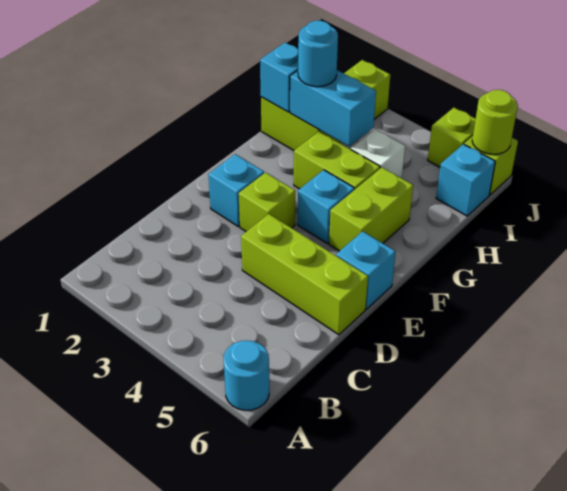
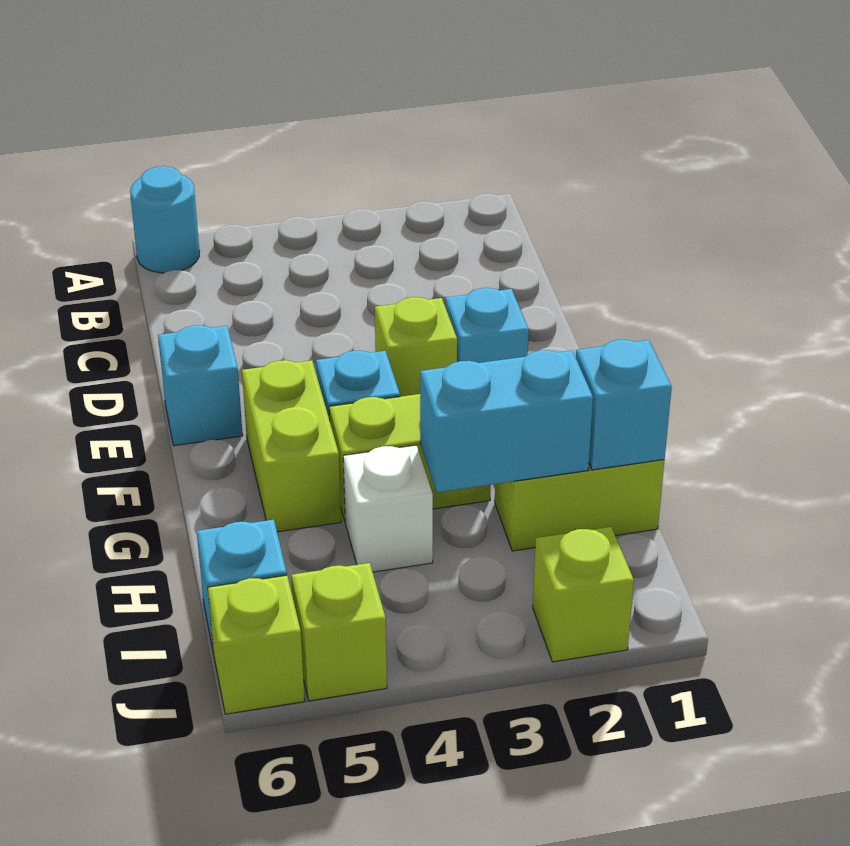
lime brick D4:D6 level 1 -> none
cyan round brick H2 level 3 -> none
lime round brick J6 level 2 -> none

